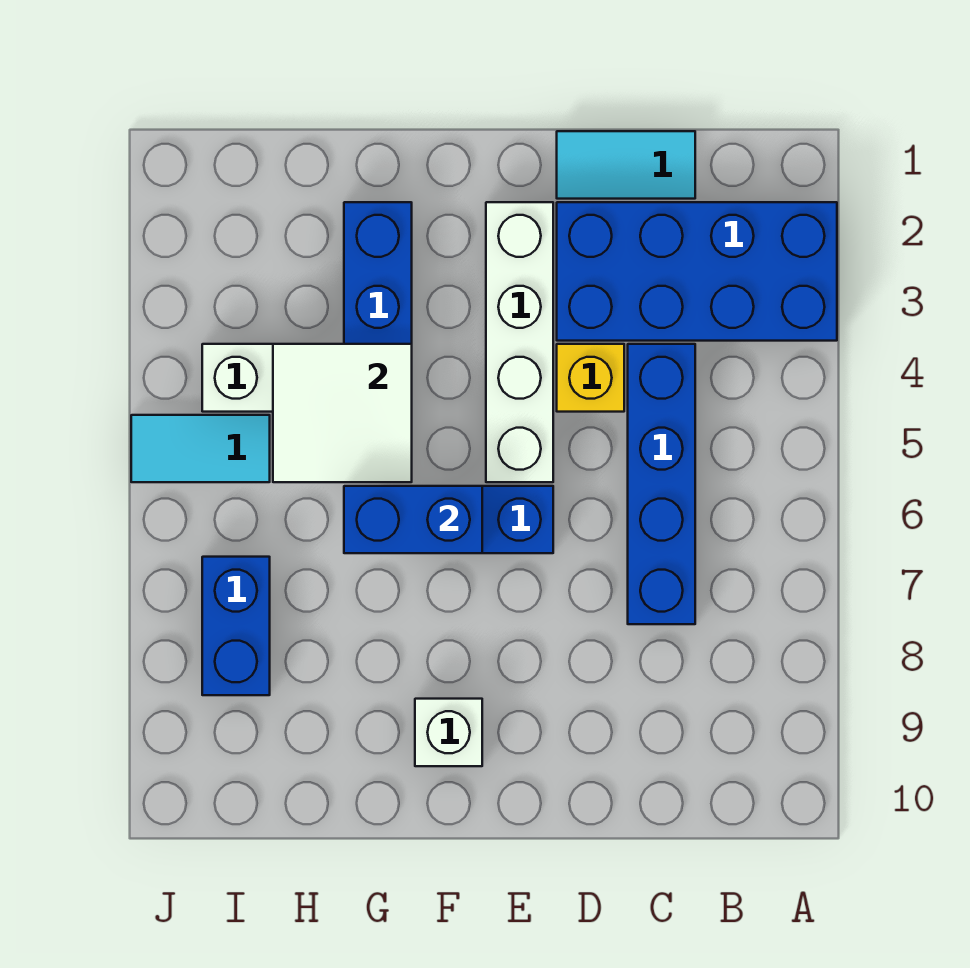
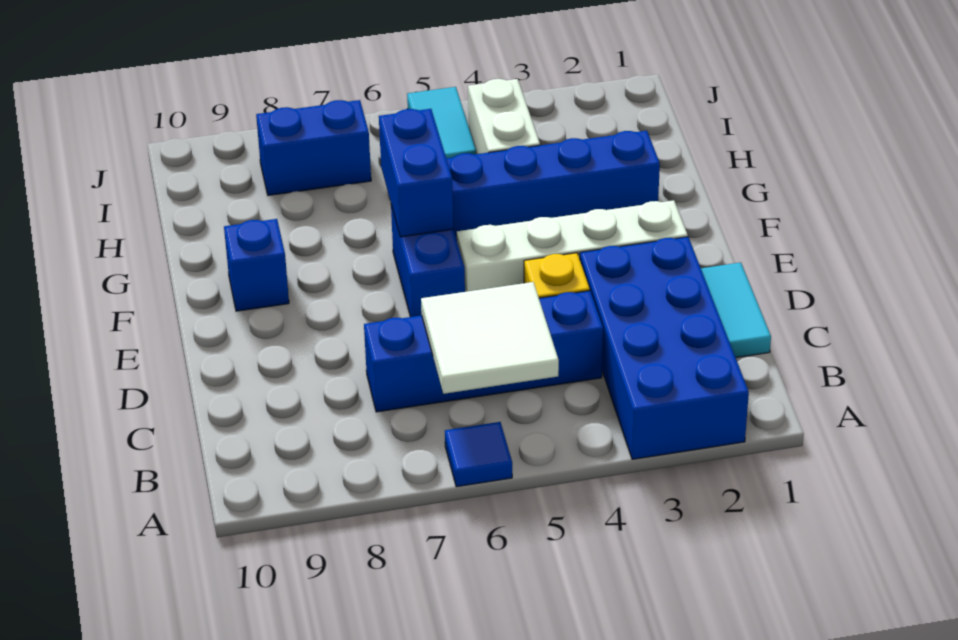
none -> blue tile A6 level 1
white brick F9 level 1 -> blue brick F9 level 1
white tile G4:H5 level 2 -> white tile B5:C6 level 2

